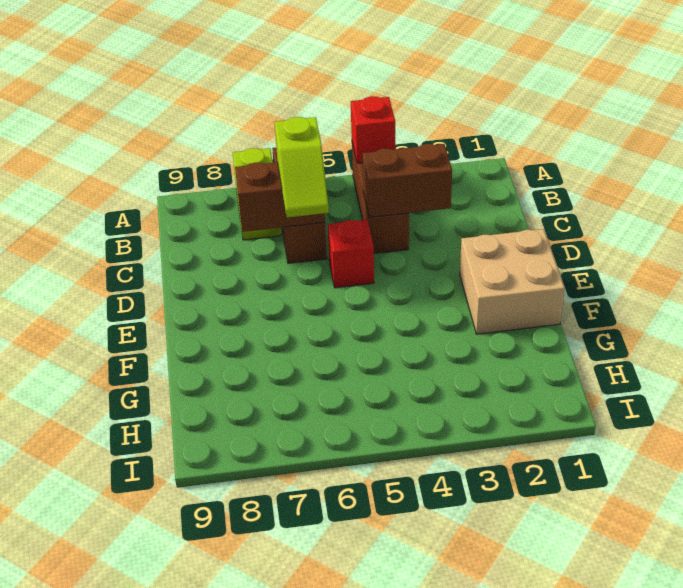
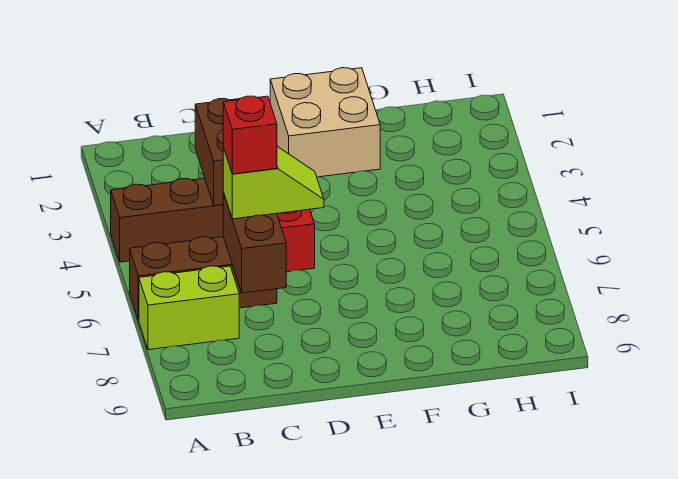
red brick A4 level 2 -> red brick C6 level 4

